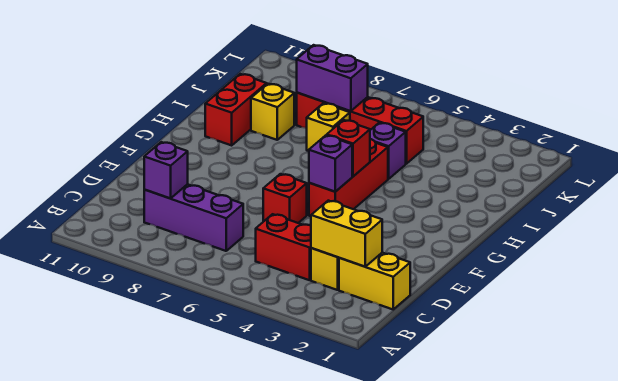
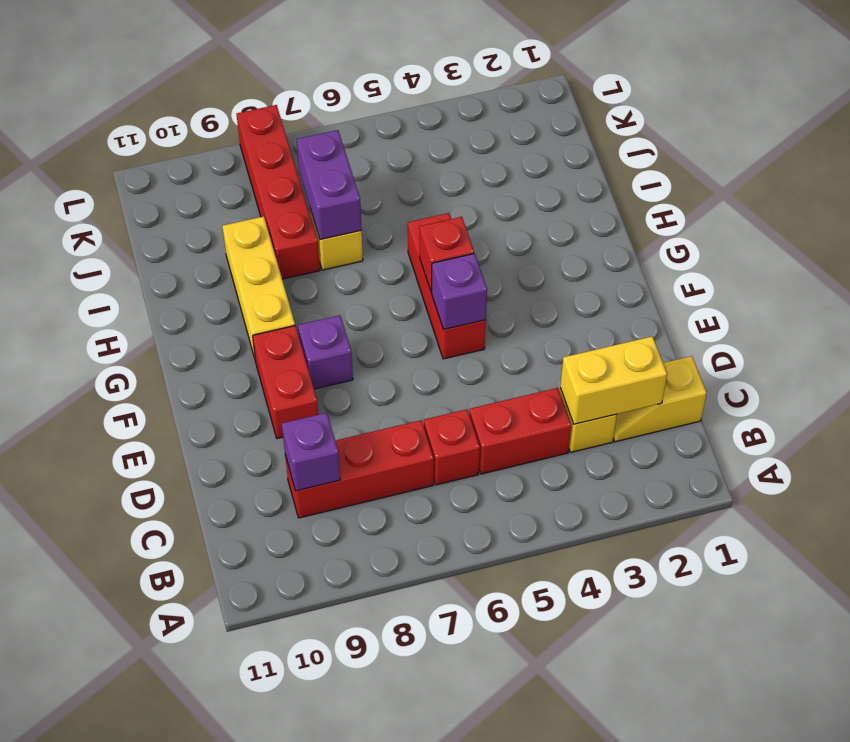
yellow brick C1:C2 level 1 -> yellow slope C1:C2 level 1 top 1
purple brick C7:C9 level 1 -> red brick C7:C9 level 1
red brick E6 level 1 -> red brick C6 level 1
red brick H10:I10 level 1 -> red brick E9:F9 level 1
purple brick I5 level 1 -> purple brick F8 level 1
yellow brick I9 level 1 -> yellow brick G9:I9 level 1
red brick J5:J8 level 1 -> red brick I8:L8 level 1
purple brick J7:J8 level 2 -> purple brick I7:J7 level 2

